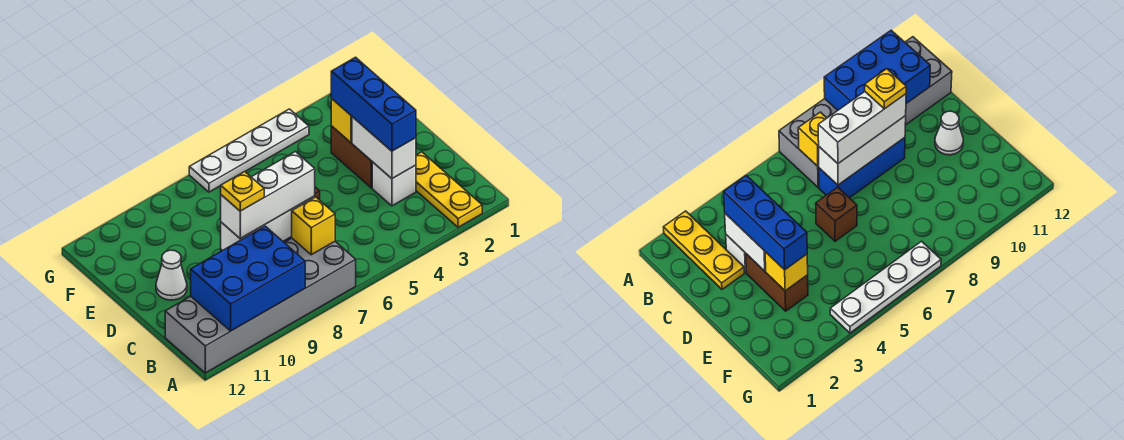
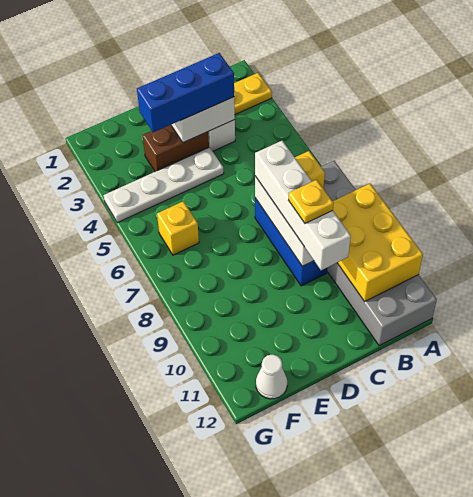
blue brick A9:B11 level 2 -> yellow brick A9:B11 level 2
white brick C7:C9 level 3 -> white brick C7:C10 level 3
brown brick D6 level 1 -> none
white cone D11 level 1 -> white cone F12 level 1
yellow brick E3 level 2 -> yellow brick F6 level 1
white plate G4:G7 level 1 -> white plate D4:G4 level 1

